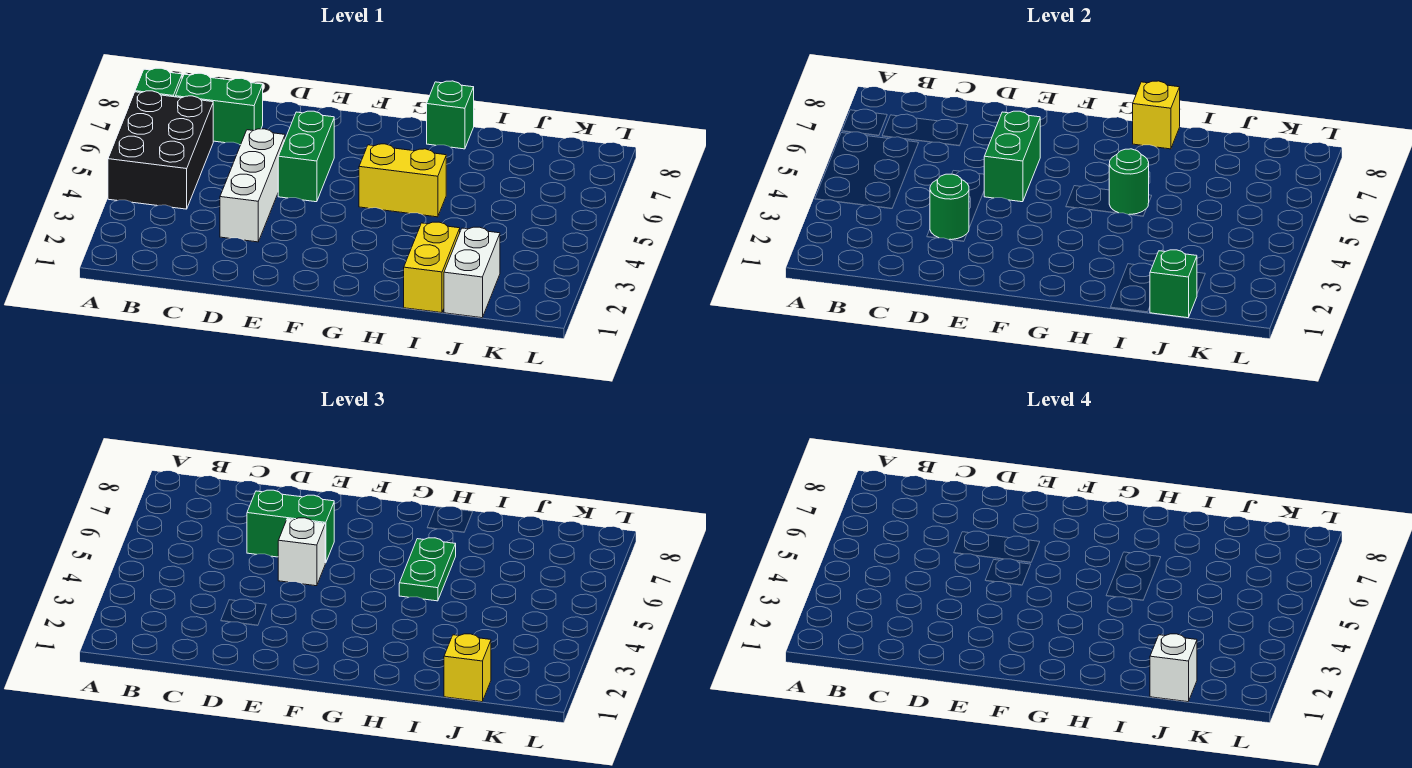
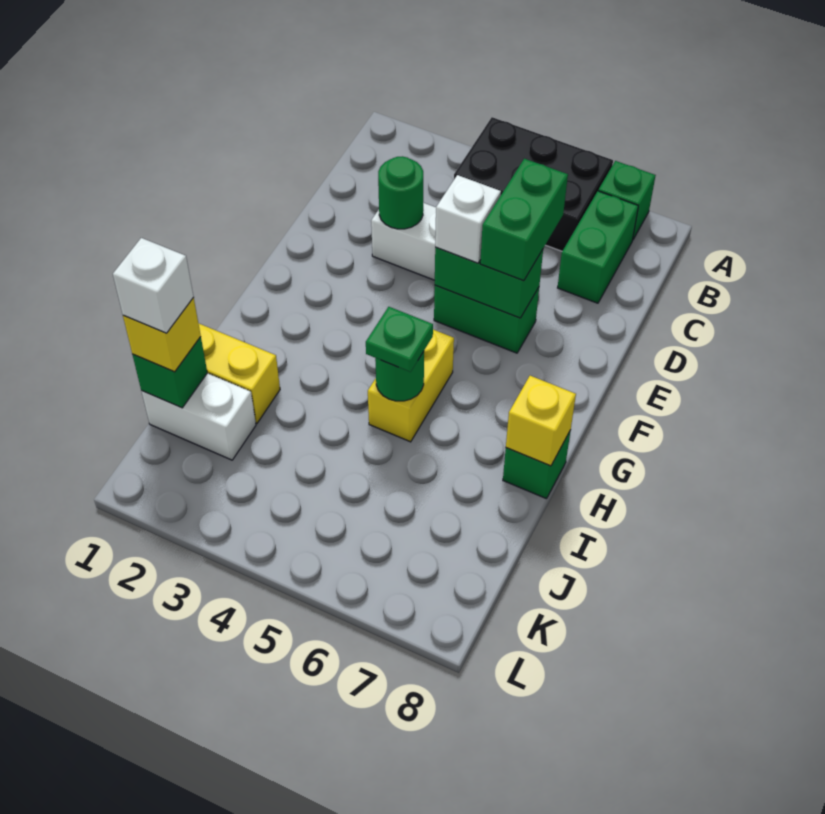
green plate H5:H6 level 3 -> green plate H5 level 3

